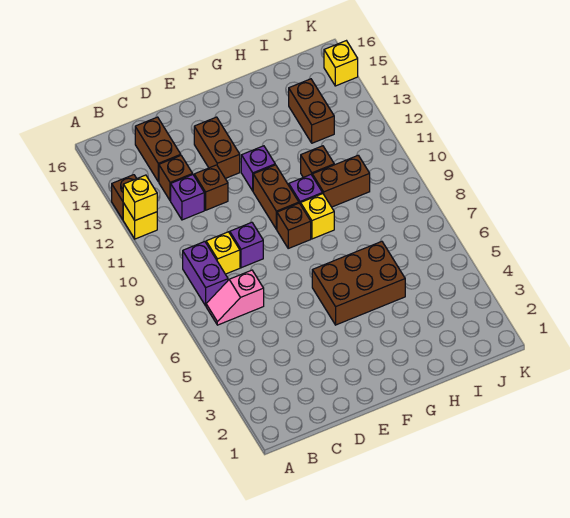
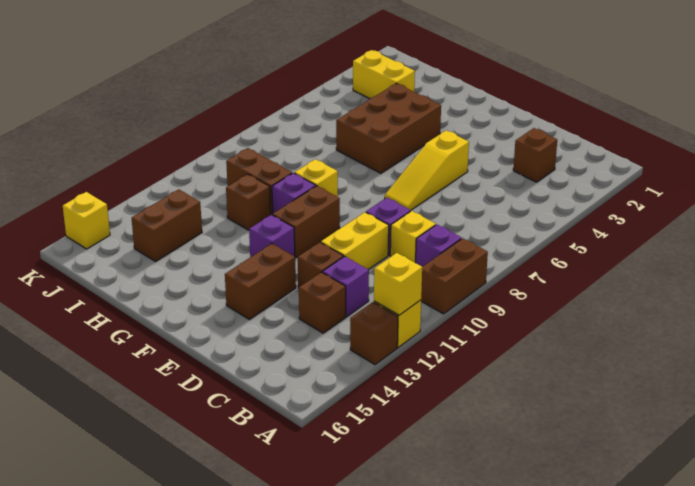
pink slope B7:C7 level 1 top C -> none
purple brick B8:B9 level 1 -> purple brick B9 level 1
brown brick C14:C15 level 1 -> brown brick A9:A10 level 1
none -> yellow brick D10:D11 level 1
none -> yellow slope E5:E7 level 1 top 5
brown brick F5:H6 level 1 -> brown brick G4:H6 level 1
brown brick F9 level 1 -> brown brick C3 level 1
none -> yellow brick I3:J3 level 1

